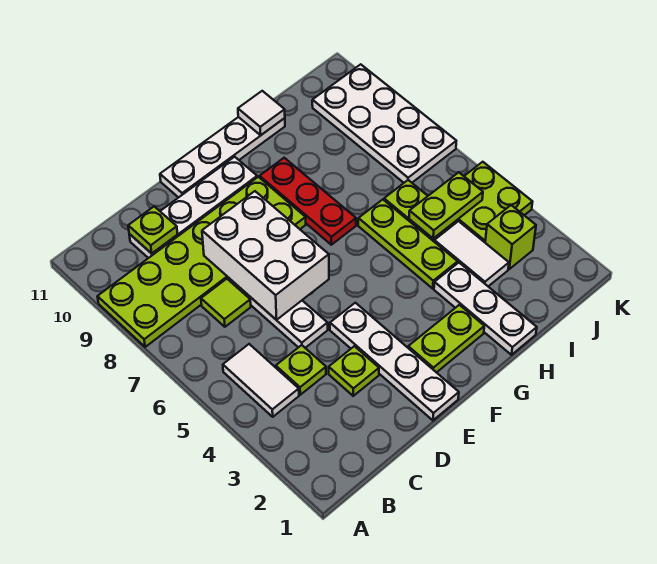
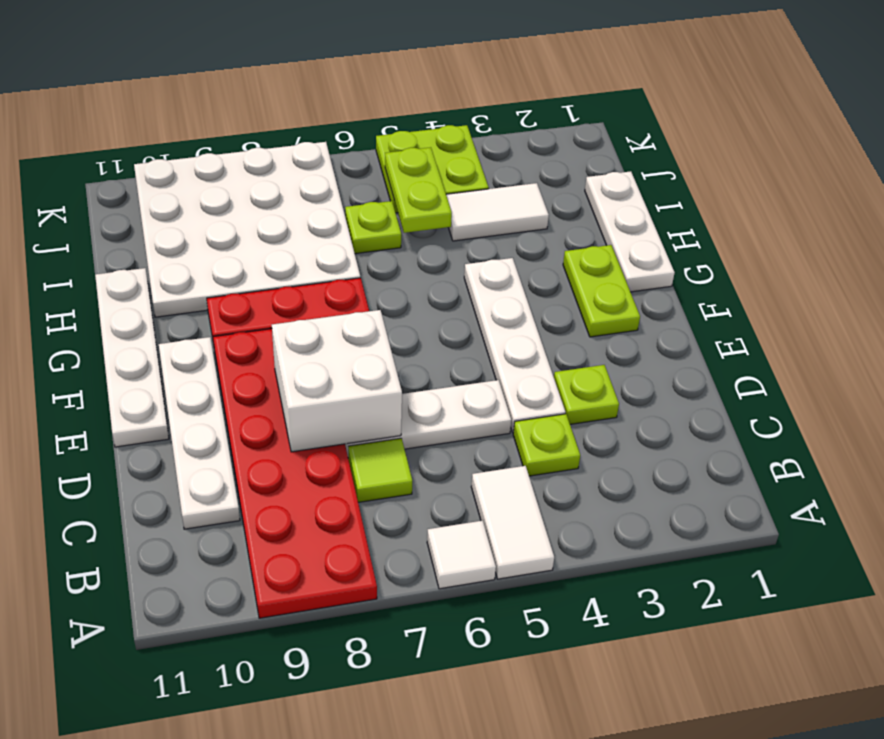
lime plate A8:F9 level 1 -> red plate A8:F9 level 1
white tile B4:B5 level 1 -> white tile A5:B5 level 1
lime plate C10 level 2 -> none
white brick D6:E8 level 2 -> white brick D7:E8 level 2
white plate E1:E4 level 1 -> white plate D4:G4 level 1
white plate H1:H3 level 1 -> white plate G1:I1 level 1
lime plate H4:H6 level 1 -> none
white tile H11 level 2 -> white tile A6 level 1
lime brick J3 level 1 -> none
white plate J7:K10 level 1 -> white plate H7:K10 level 1

